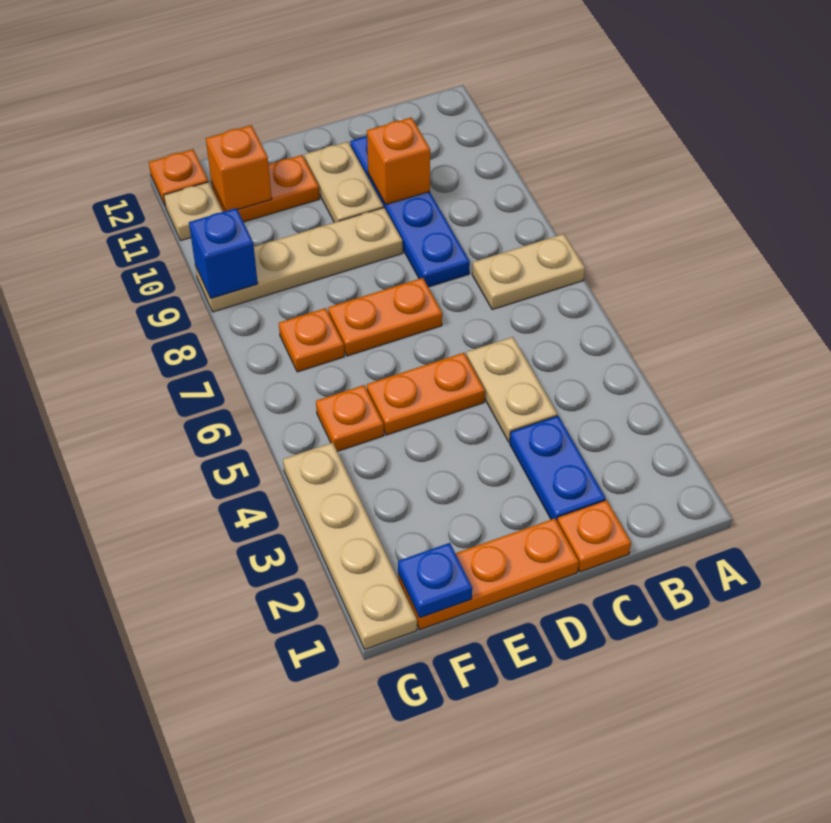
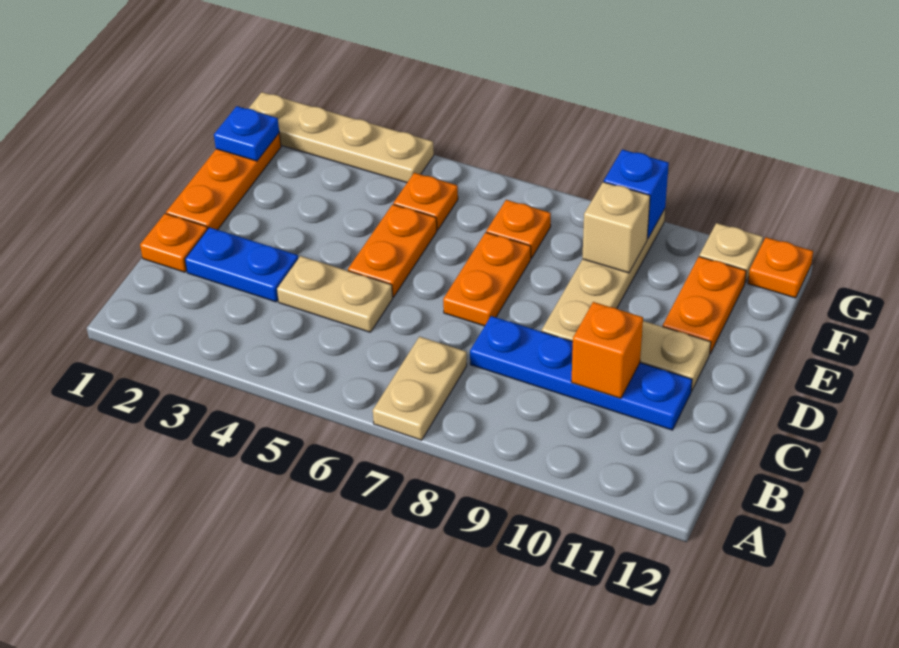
none -> tan brick F9 level 2
orange brick F11 level 2 -> none

